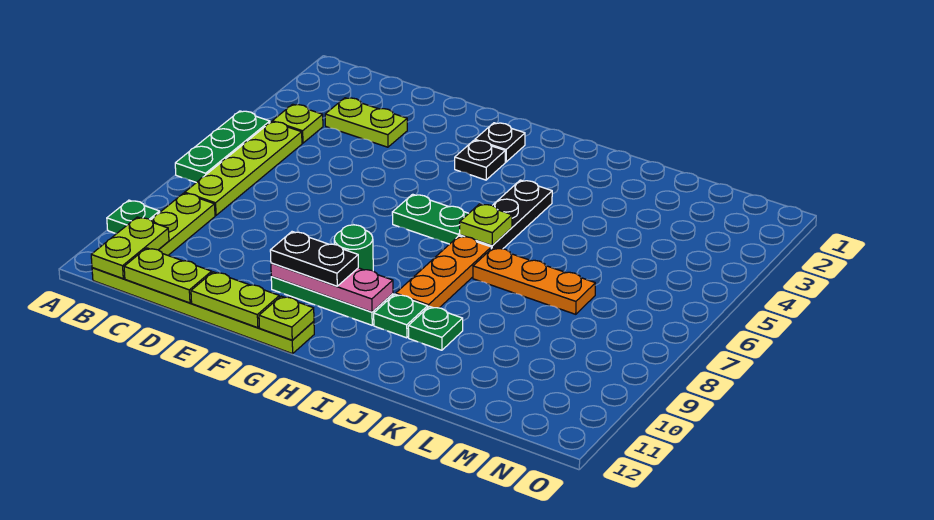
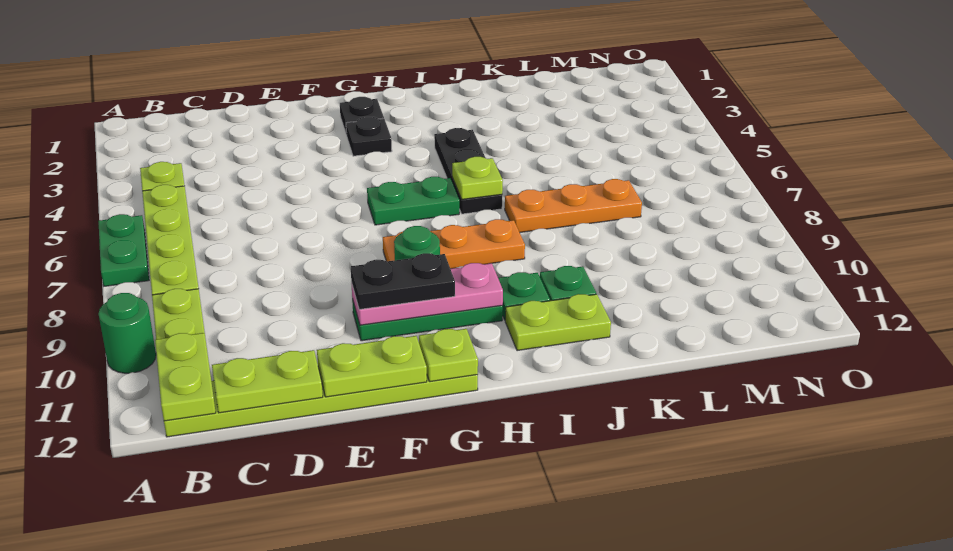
green plate A5:A7 level 1 -> green plate A6:A7 level 1
green plate A10 level 1 -> green round brick A10 level 1
lime plate C3:D3 level 1 -> lime plate I11:J11 level 1
orange plate I7:I9 level 1 -> orange plate G8:I8 level 1

